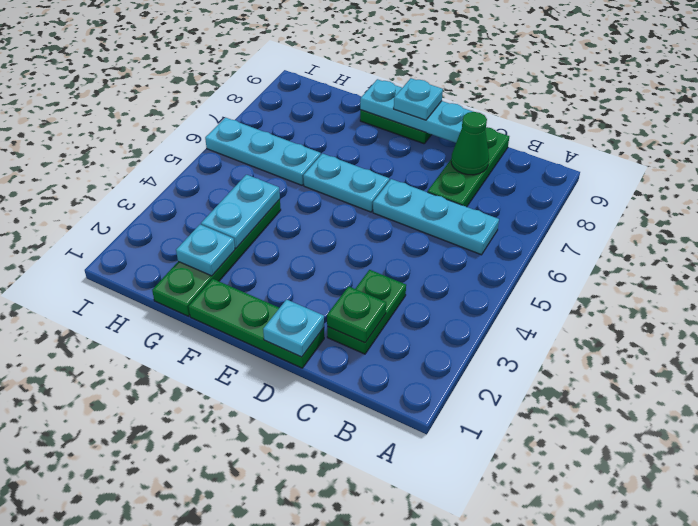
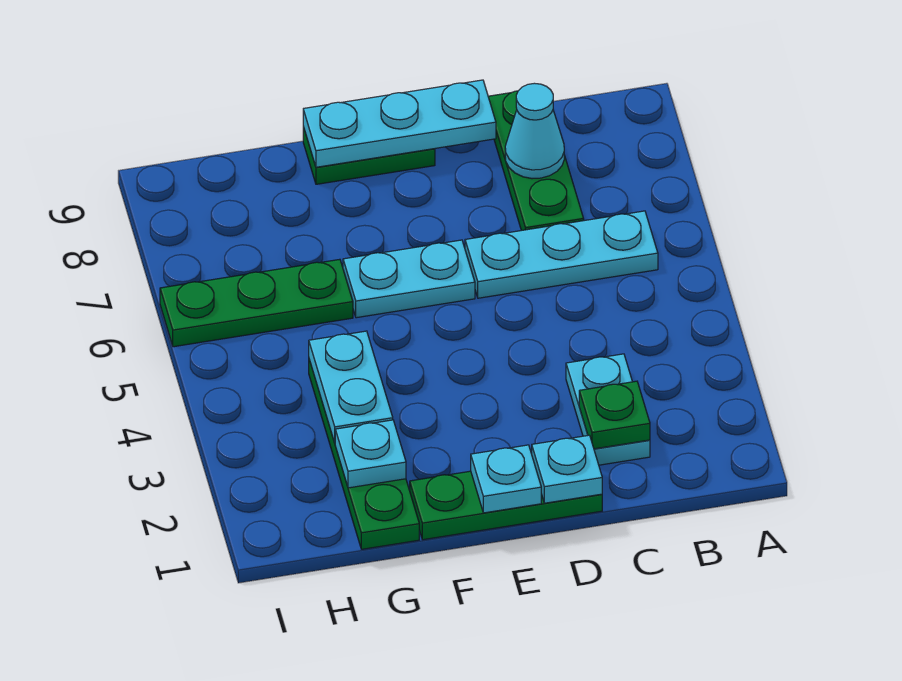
green plate C2:C3 level 1 -> cyan plate C2:C3 level 1
green cone C8 level 2 -> cyan cone C8 level 2
cyan plate E9 level 3 -> cyan plate E1 level 2
cyan plate G6:I6 level 1 -> green plate G6:I6 level 1

